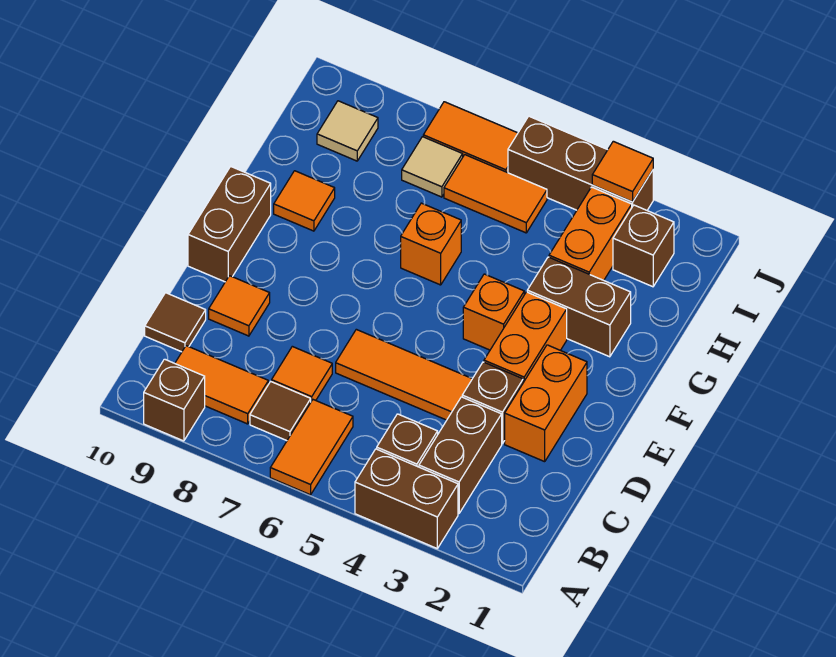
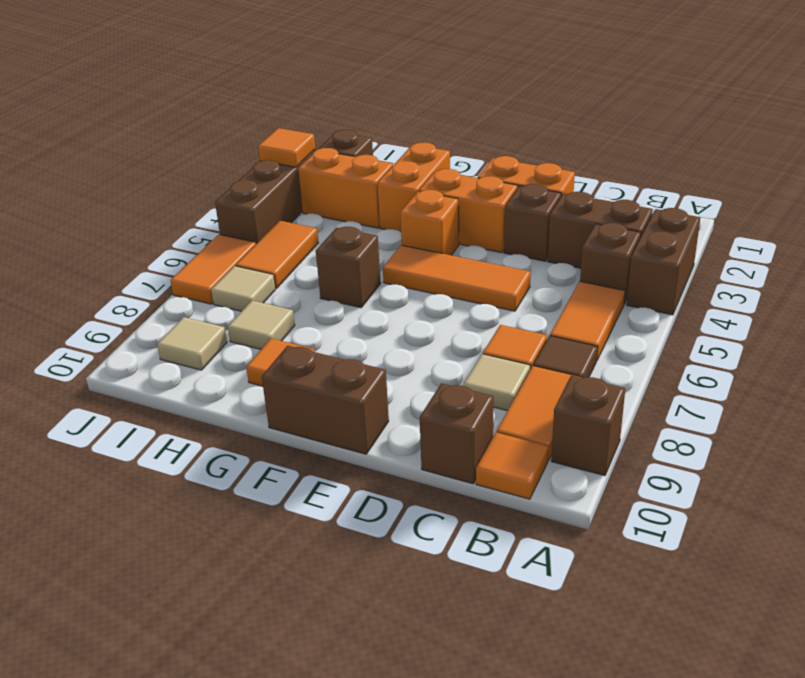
orange tile A6:B6 level 1 -> orange tile B5:B6 level 1
none -> tan tile C8 level 1
brown tile C10 level 1 -> brown brick C10 level 1
orange tile D4:D6 level 1 -> orange tile D5:F5 level 1
orange tile D9 level 1 -> orange tile B10 level 1
brown brick G2:G3 level 1 -> orange brick G2:G3 level 1
orange brick G6 level 1 -> brown brick G6 level 1
none -> tan tile H8 level 1

